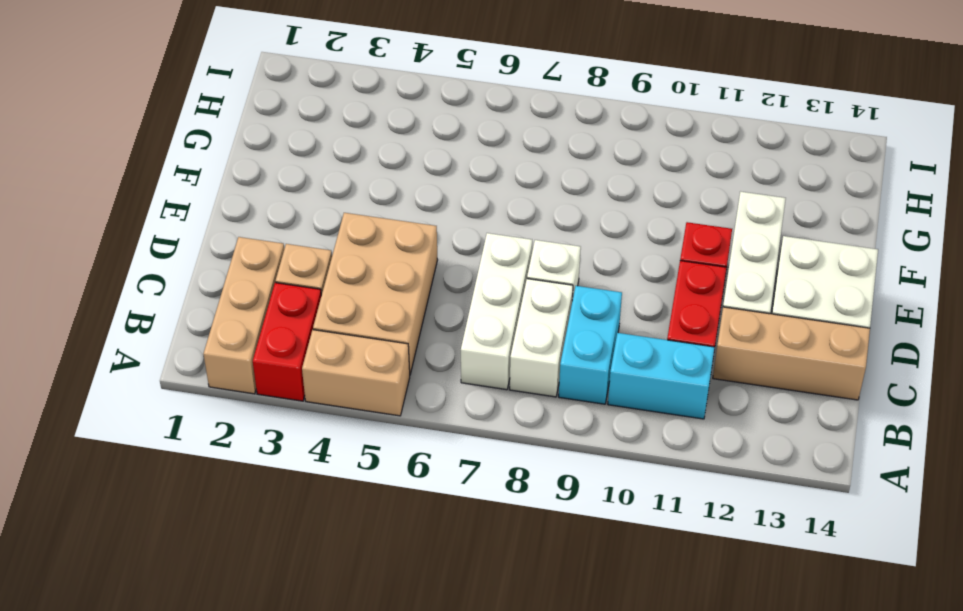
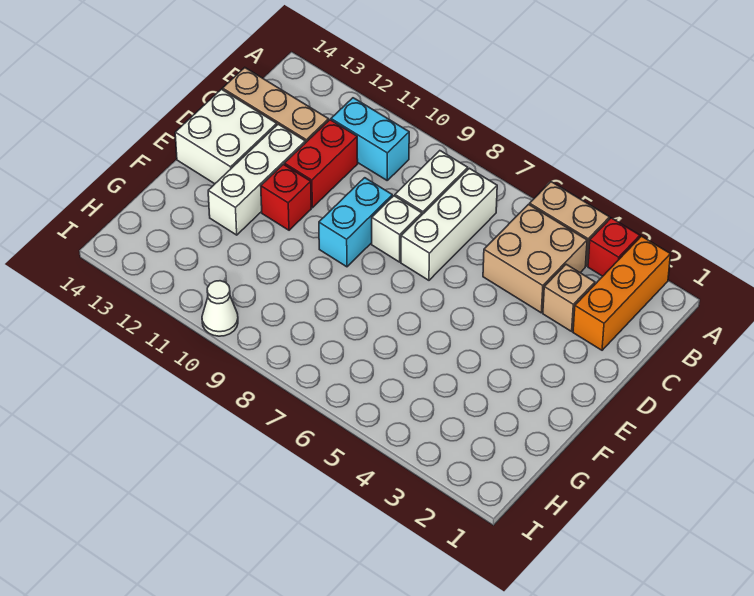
tan brick A2:C2 level 1 -> orange brick A2:C2 level 1
red brick A3:B3 level 1 -> red brick A3 level 1
tan brick B4:D5 level 1 -> tan brick B4:C5 level 1
cyan brick B9:C9 level 1 -> cyan brick D9:E9 level 1
none -> white cone I10 level 1

